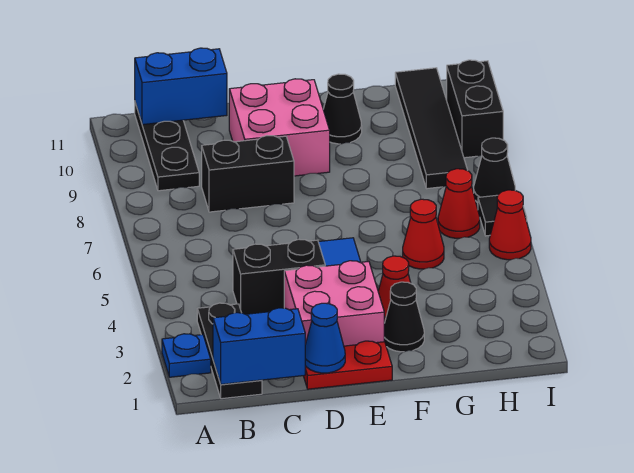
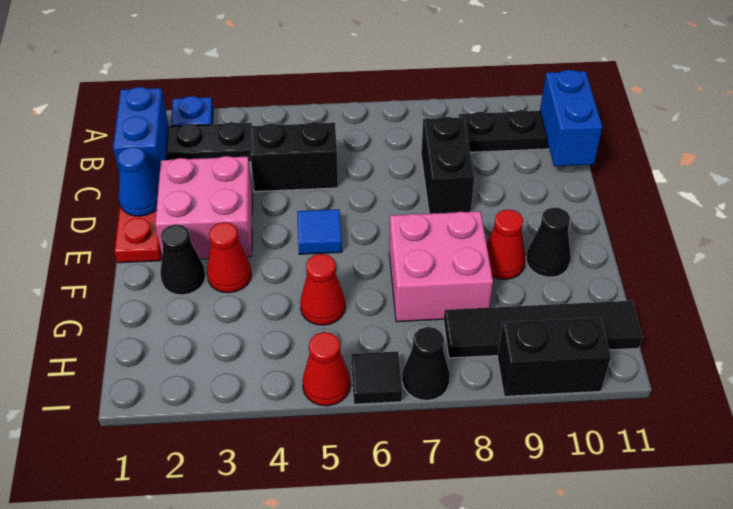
black brick C4:D4 level 1 -> black brick C4:C5 level 1
pink brick D9:E10 level 1 -> pink brick F7:G8 level 1
red cone H6 level 1 -> red cone F9 level 1

